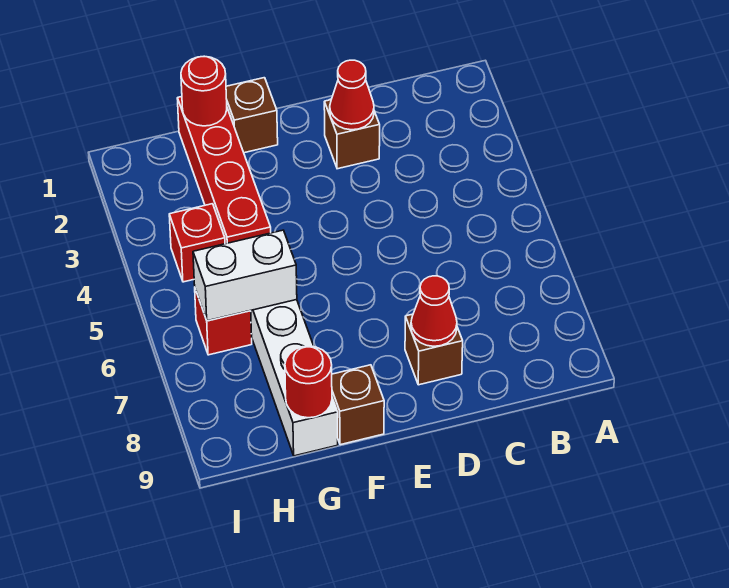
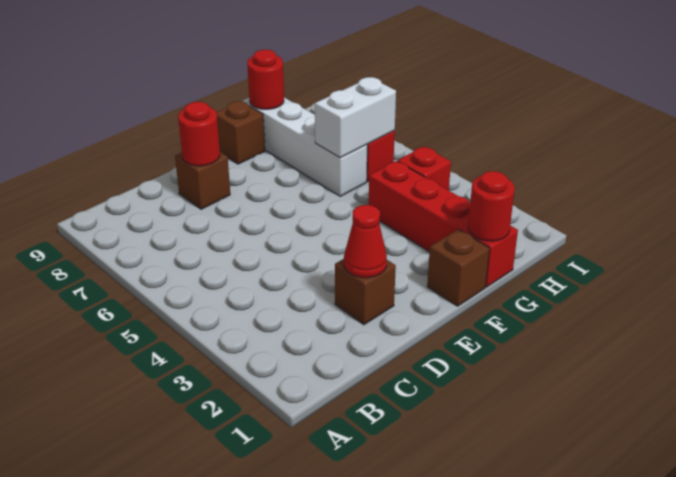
red cone D8 level 2 -> red round brick D8 level 2

